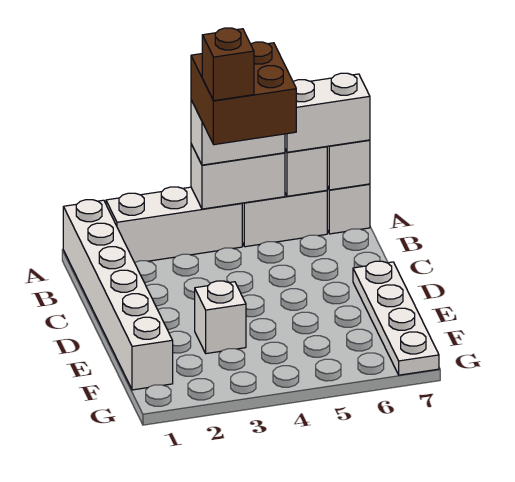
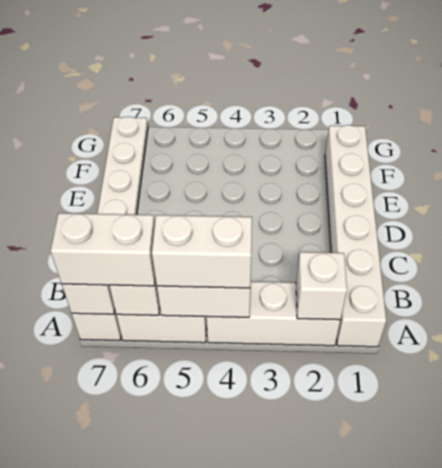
brown brick A4:B5 level 4 -> none
brown brick B4 level 5 -> none
white brick E3 level 1 -> white brick A2 level 2

